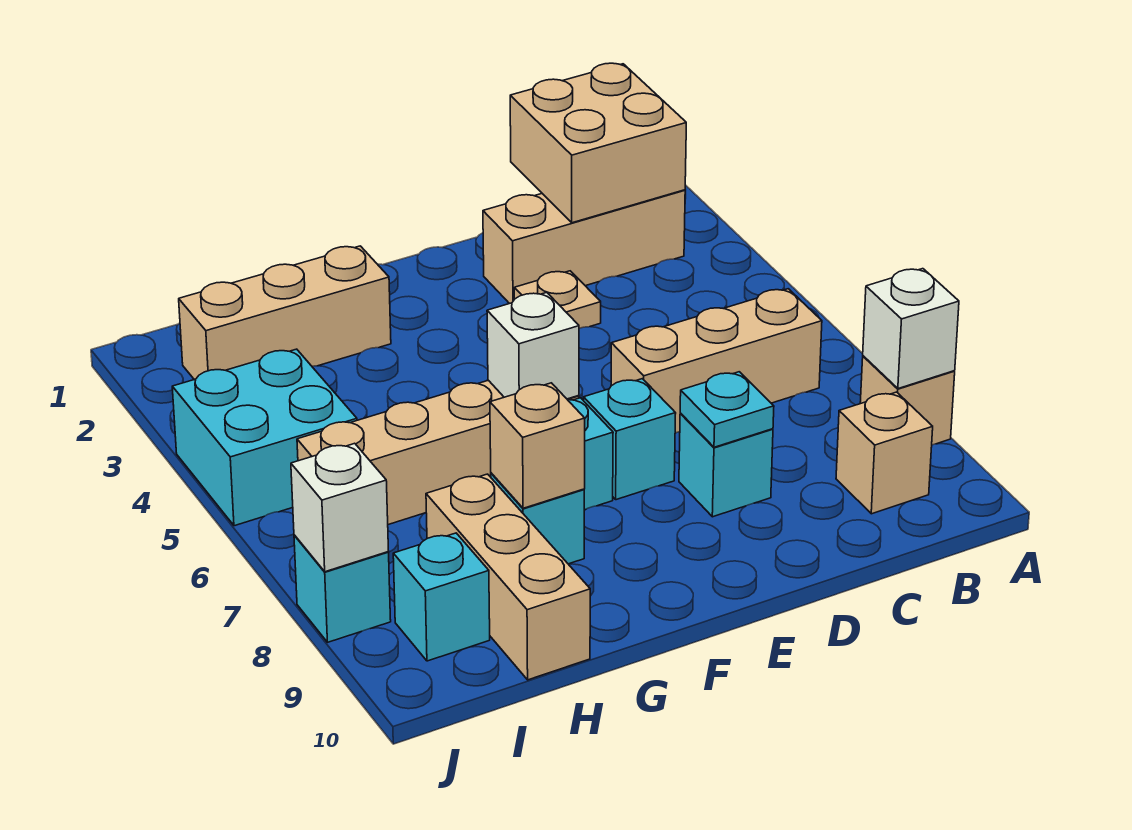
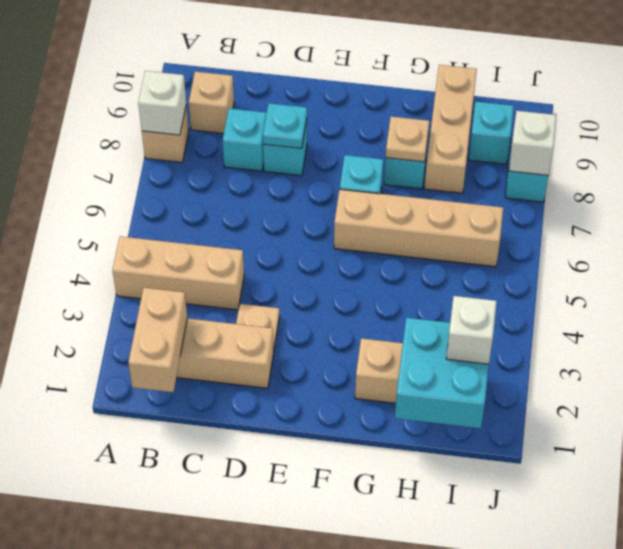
tan brick B1:C2 level 2 -> tan brick B1:B2 level 2
tan brick B6:D6 level 1 -> tan brick A4:C4 level 1
cyan brick E7 level 1 -> cyan brick C8 level 1
white brick F6 level 2 -> white brick I2 level 3
tan brick G8 level 2 -> tan plate G8 level 2
cyan brick I4:J5 level 1 -> cyan brick H1:I2 level 2

